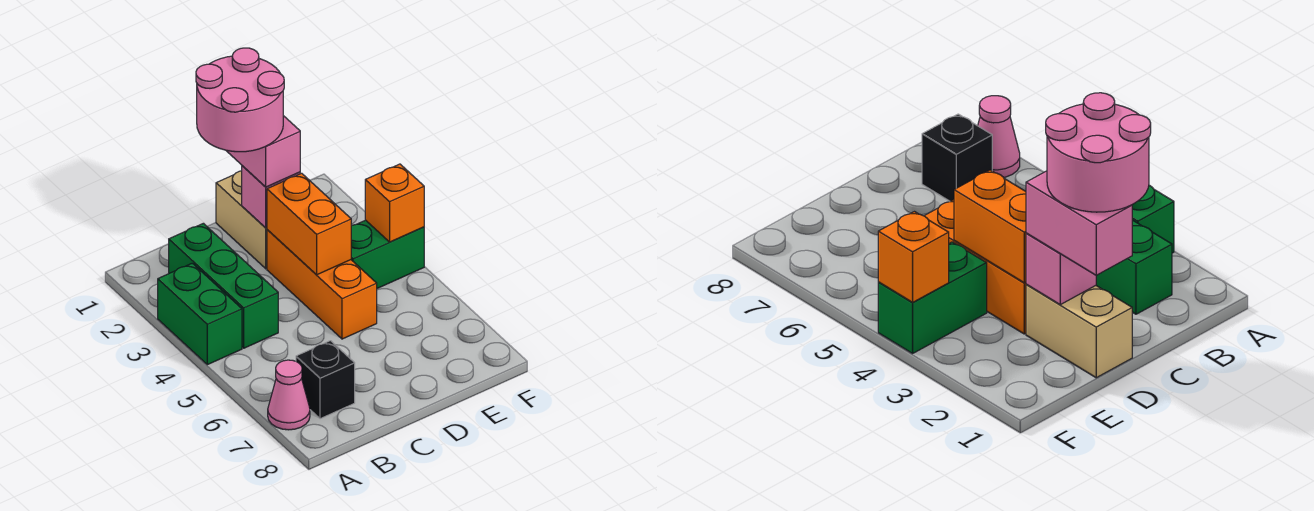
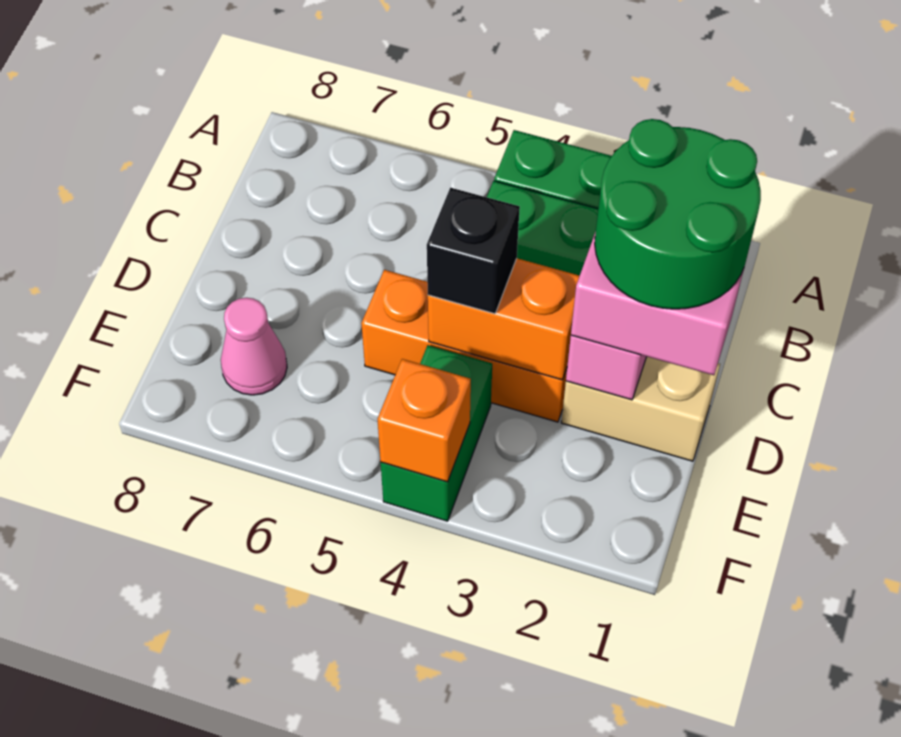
pink cone A7 level 1 -> pink cone E7 level 1
black brick B7 level 1 -> black brick D4 level 3
pink round brick C1:D2 level 4 -> green round brick C1:D2 level 4

